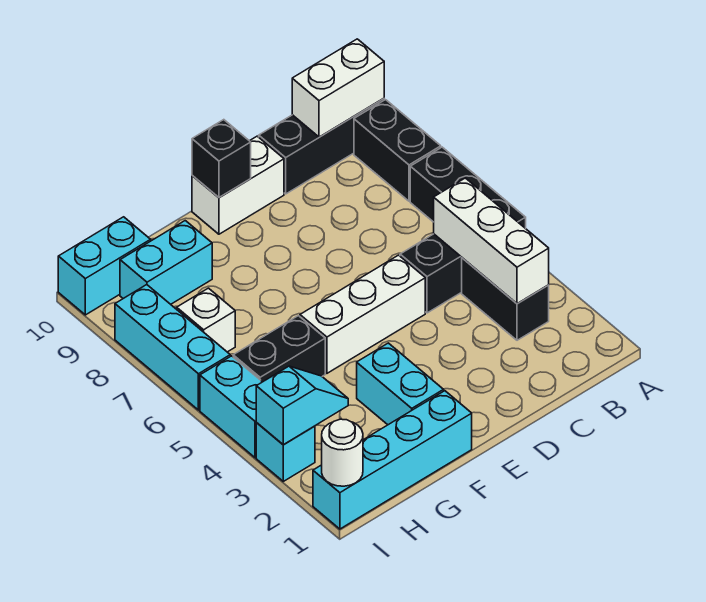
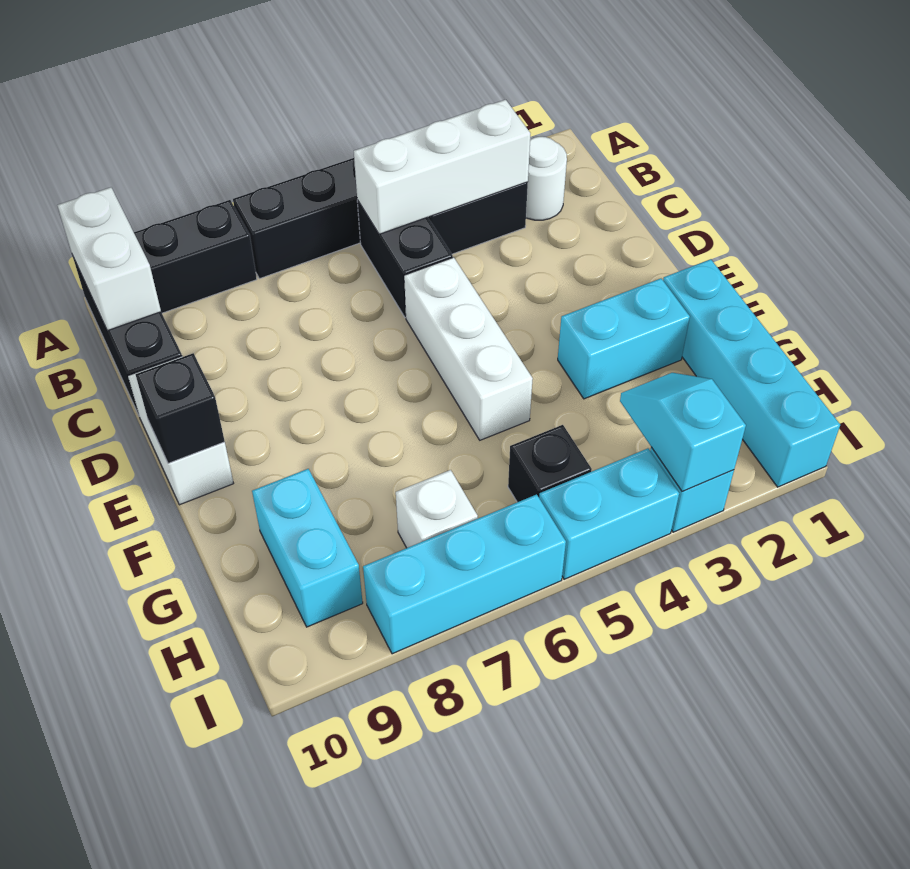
black brick G5:H5 level 1 -> black brick H5 level 1
cyan brick H10:I10 level 1 -> none
white round brick I1 level 2 -> white round brick B2 level 1

